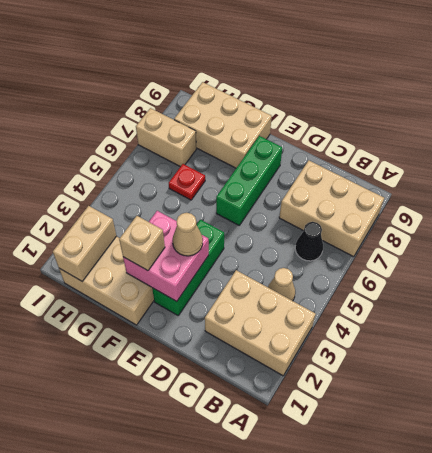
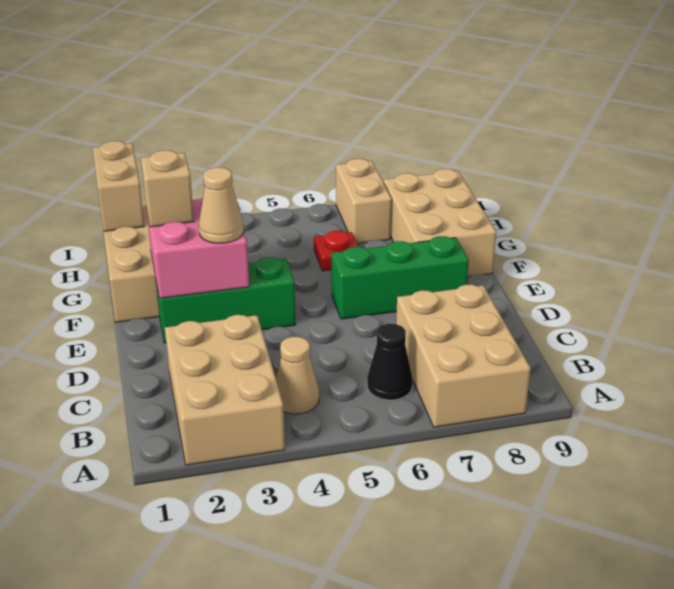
tan brick H1:H2 level 2 -> tan brick H1:I1 level 2

